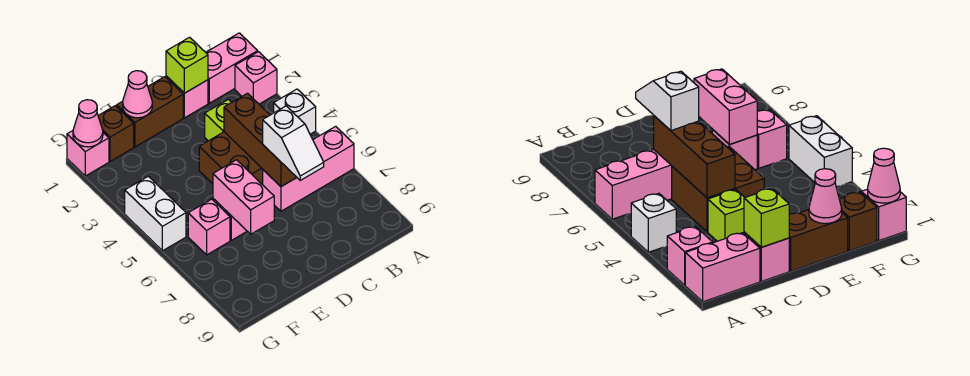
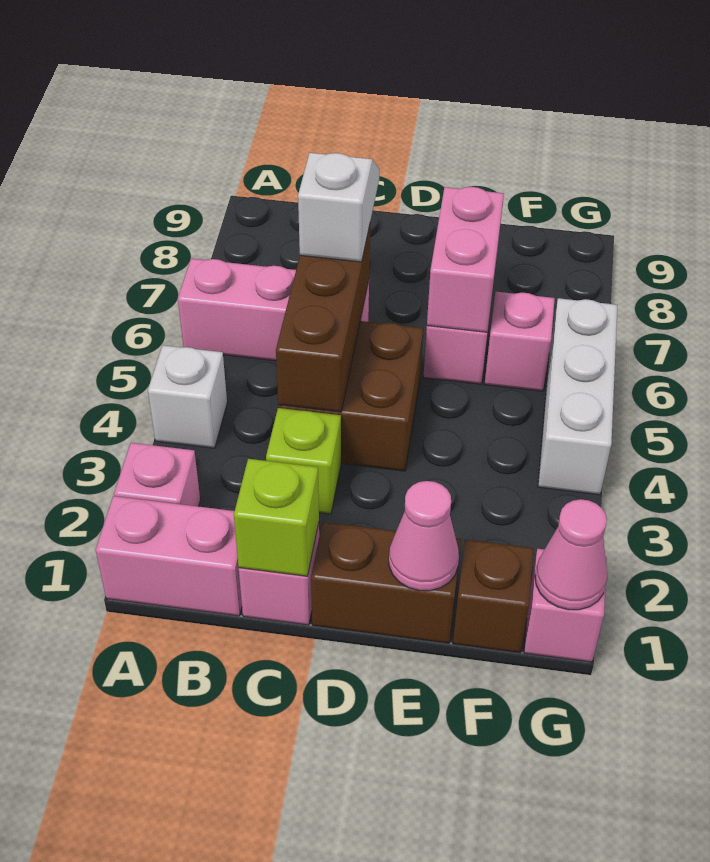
white brick G4:G5 level 1 -> white brick G4:G6 level 1

